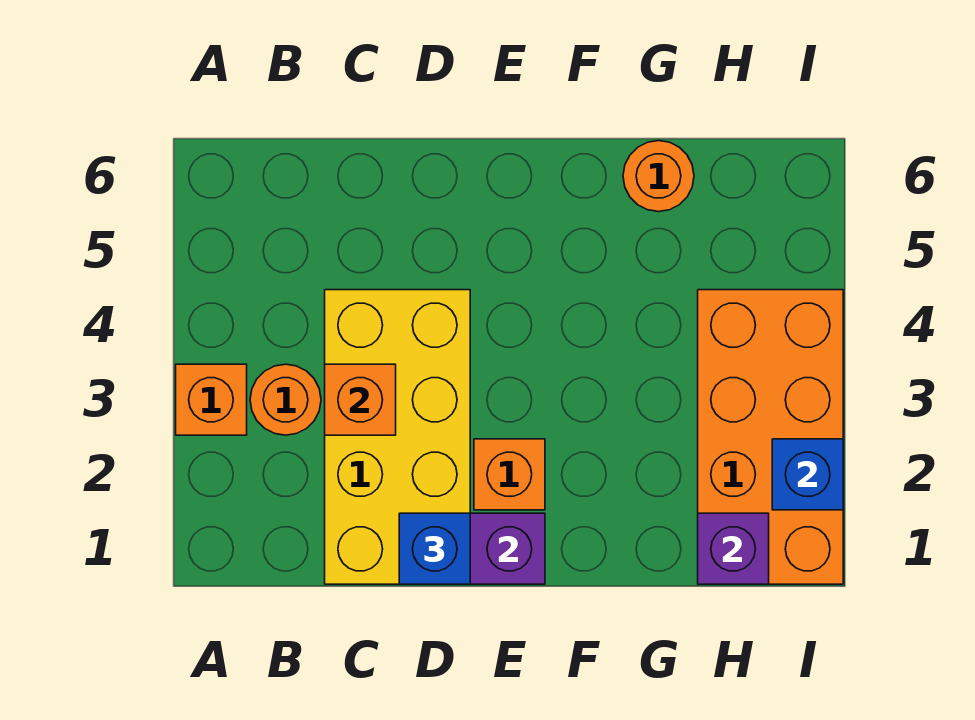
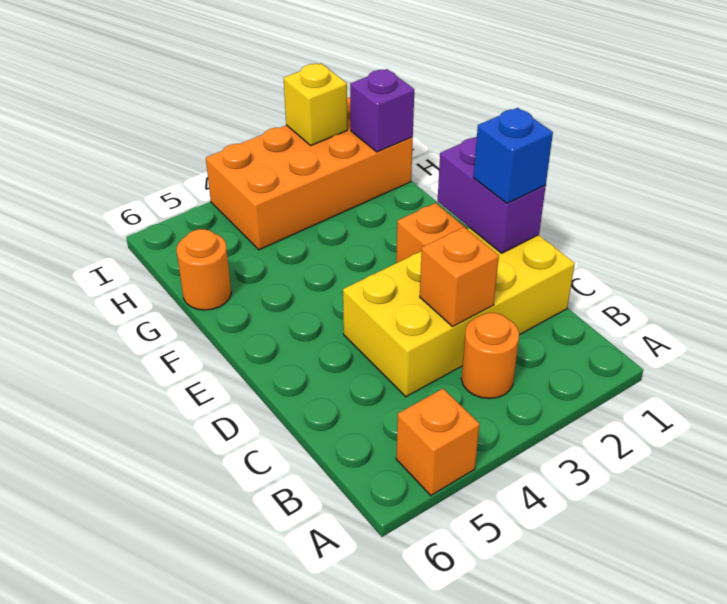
orange brick A3 level 1 -> orange brick A5 level 1
blue brick I2 level 2 -> yellow brick I2 level 2

